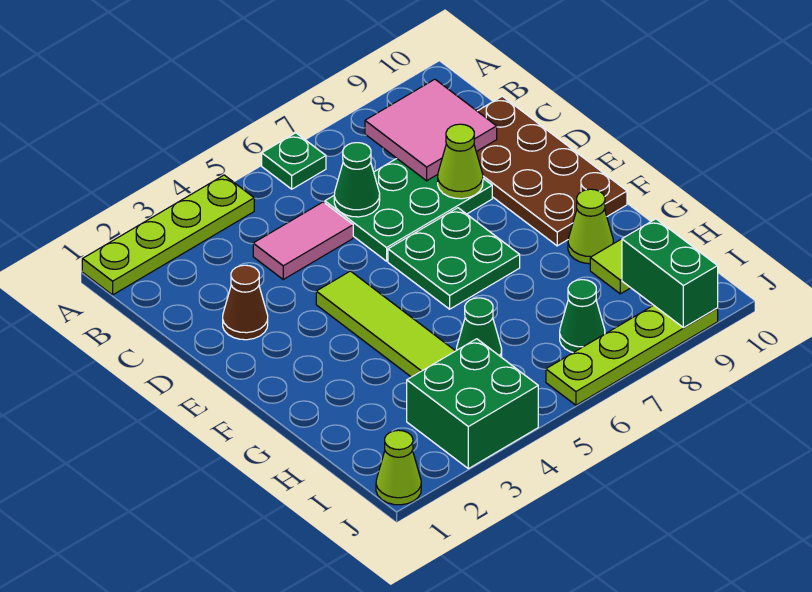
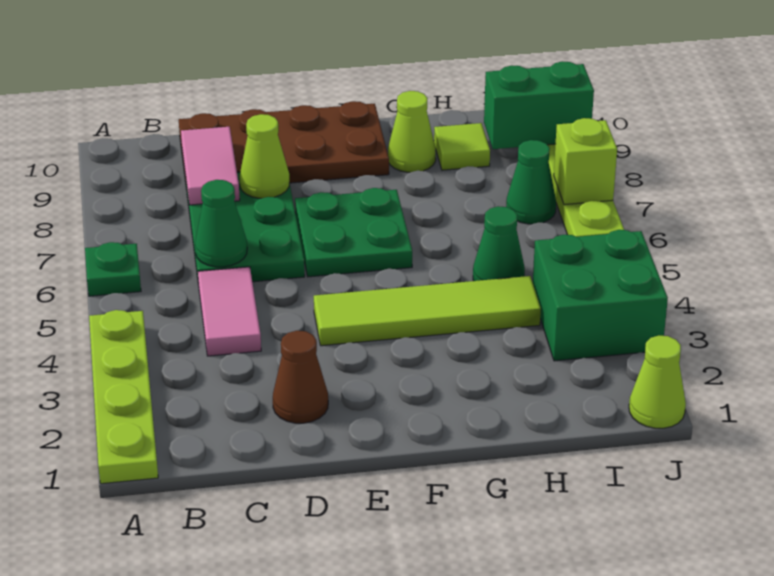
pink tile B8:C9 level 2 -> pink tile C8:C9 level 2
none -> lime brick J7 level 2

